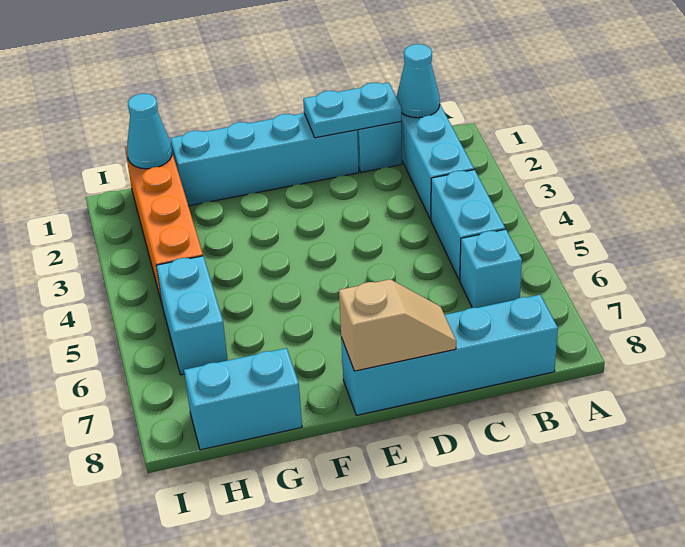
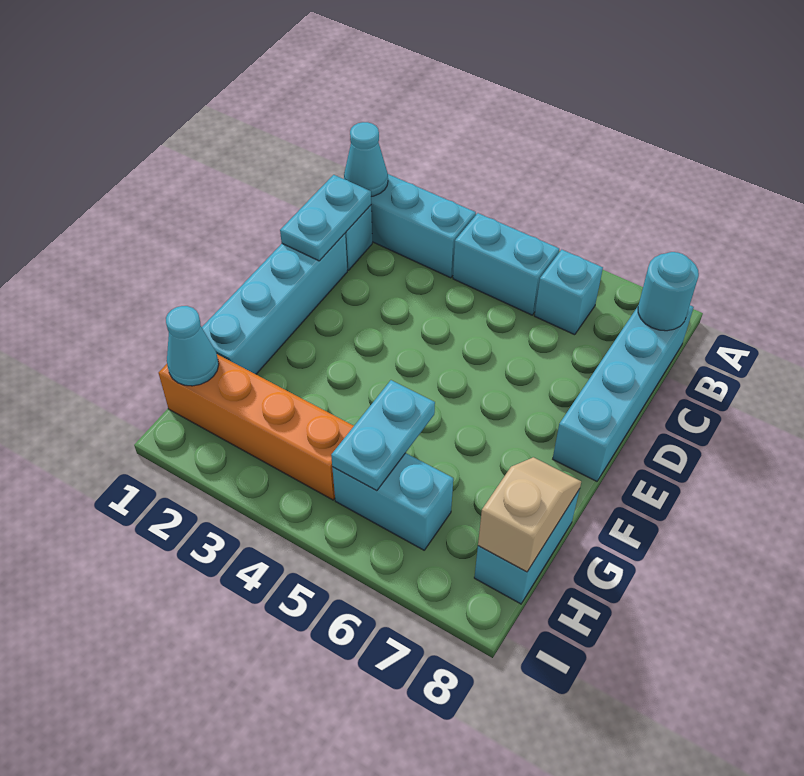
none -> cyan round brick B8 level 2
tan slope D8:E8 level 2 top E -> tan slope G8:H8 level 2 top H
none -> cyan plate G5:H5 level 2

